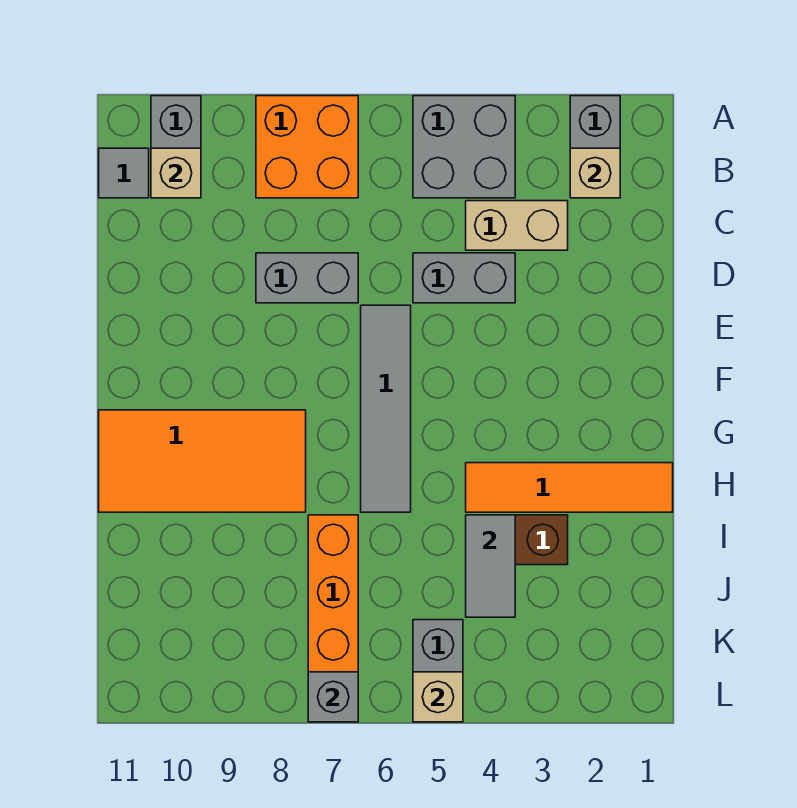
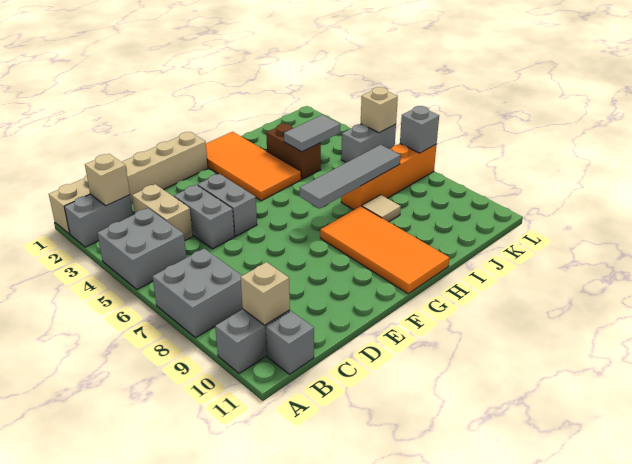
none -> tan brick A1:F1 level 1
orange brick A7:B8 level 1 -> grey brick A7:B8 level 1
grey tile B11 level 1 -> grey brick B11 level 1
grey brick D7:D8 level 1 -> grey brick E4:E5 level 1
grey tile E6:H6 level 1 -> grey tile G7:J7 level 2
orange tile H1:H4 level 1 -> orange tile G1:H4 level 1
none -> tan tile I8 level 1

